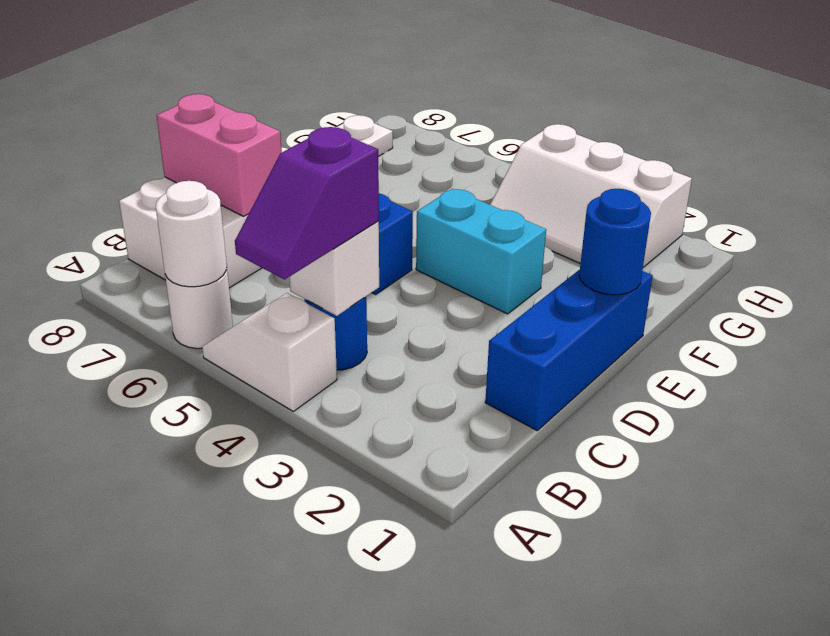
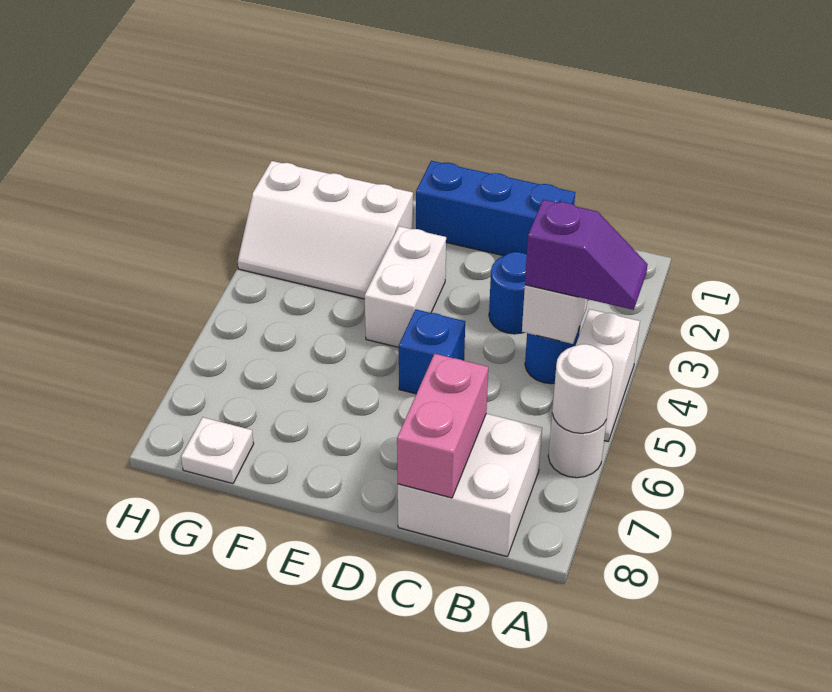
blue round brick E1 level 2 -> blue round brick C3 level 1
cyan brick E3:E4 level 1 -> white brick E3:E4 level 1
white slope G2:H4 level 1 top H -> white slope F2:H3 level 1 top 2

